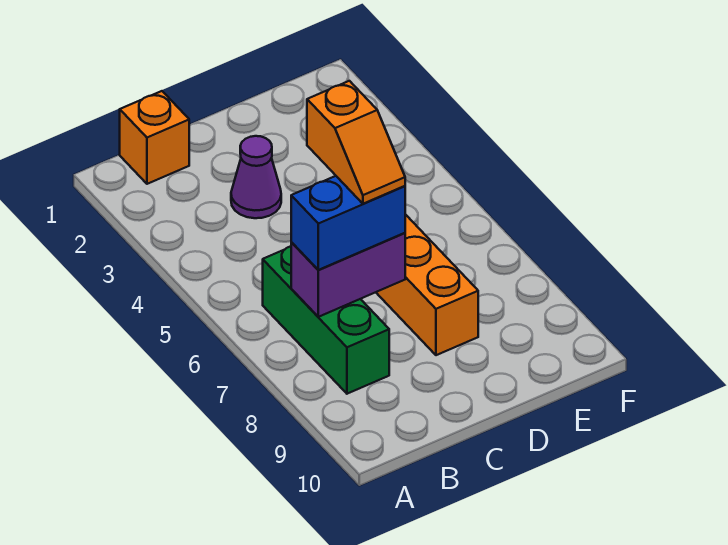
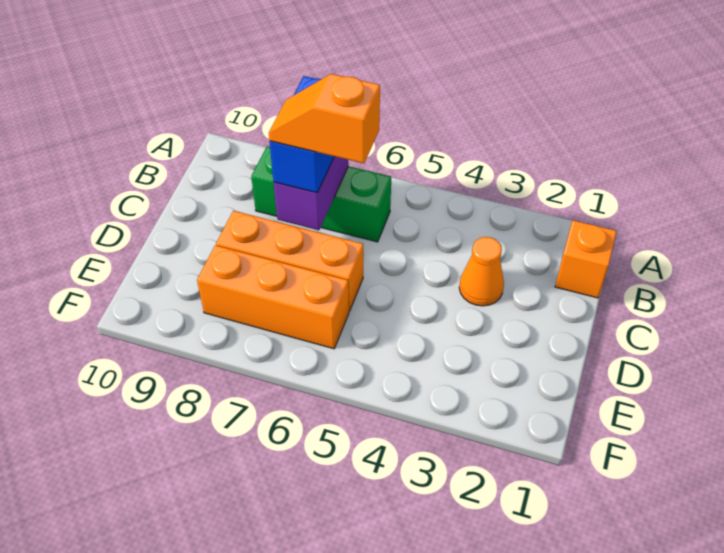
purple cone C3 level 1 -> orange cone C3 level 1
none -> orange brick E6:E8 level 1

